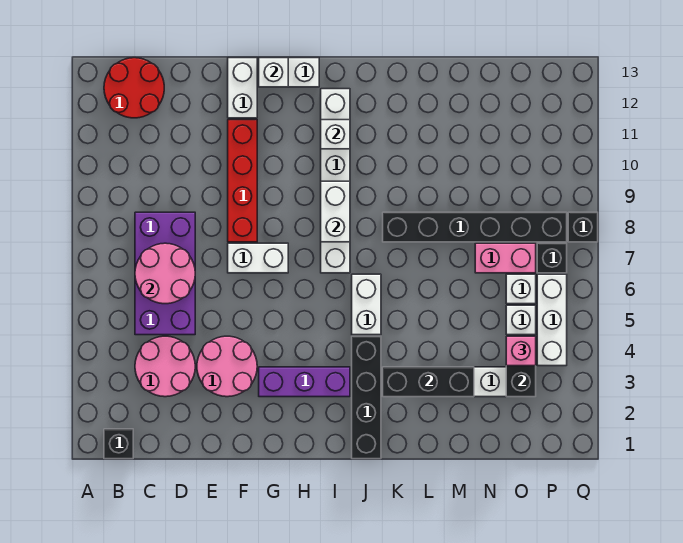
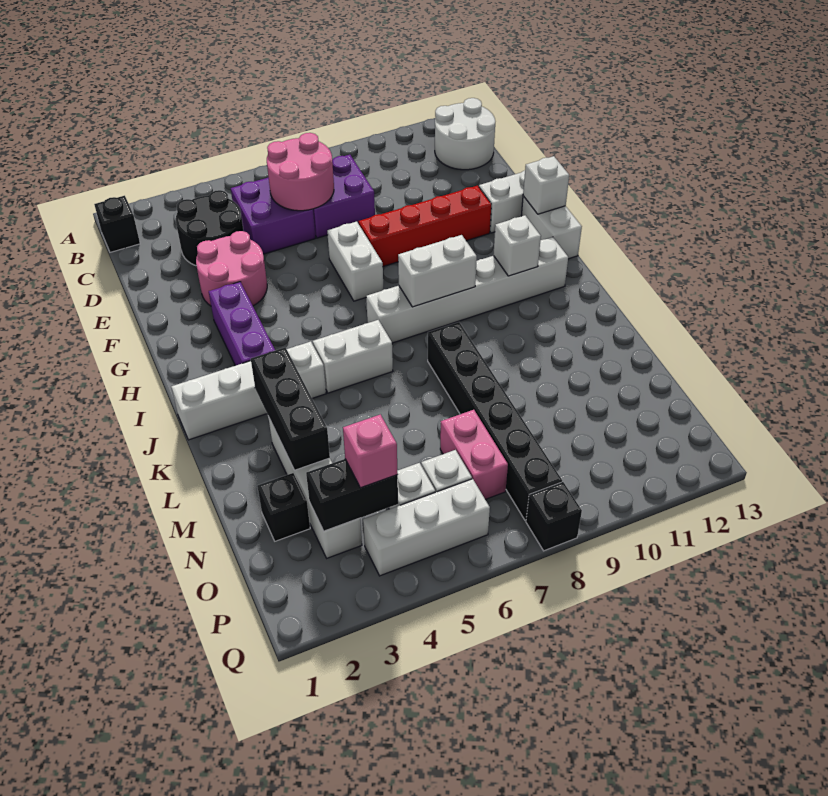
red round brick B12:C13 level 1 -> white round brick B12:C13 level 1
pink round brick C3:D4 level 1 -> black round brick C3:D4 level 1
black brick J1:J4 level 1 -> white brick J1:J4 level 1
black brick P7 level 1 -> black brick N2 level 1

